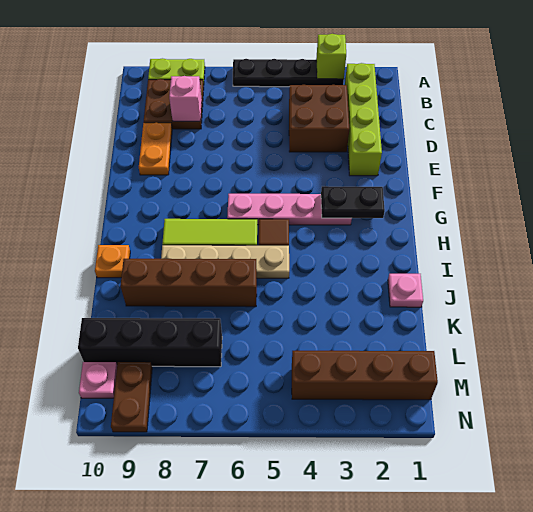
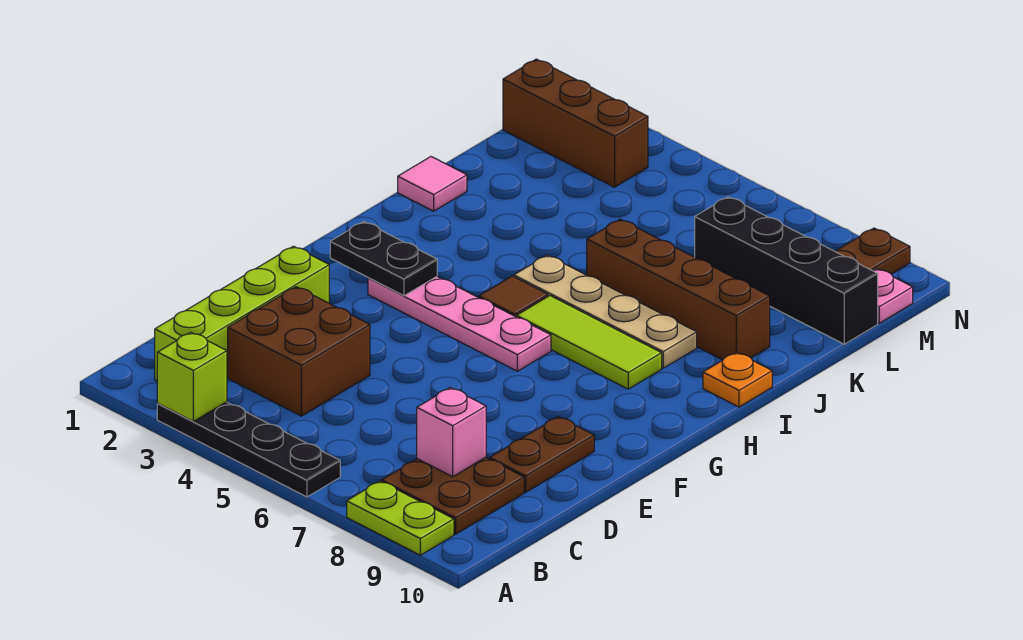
orange plate D9:E9 level 1 -> brown plate D9:E9 level 1
pink plate J1 level 1 -> pink tile J1 level 1
brown brick M1:M4 level 1 -> brown brick M1:M3 level 1

